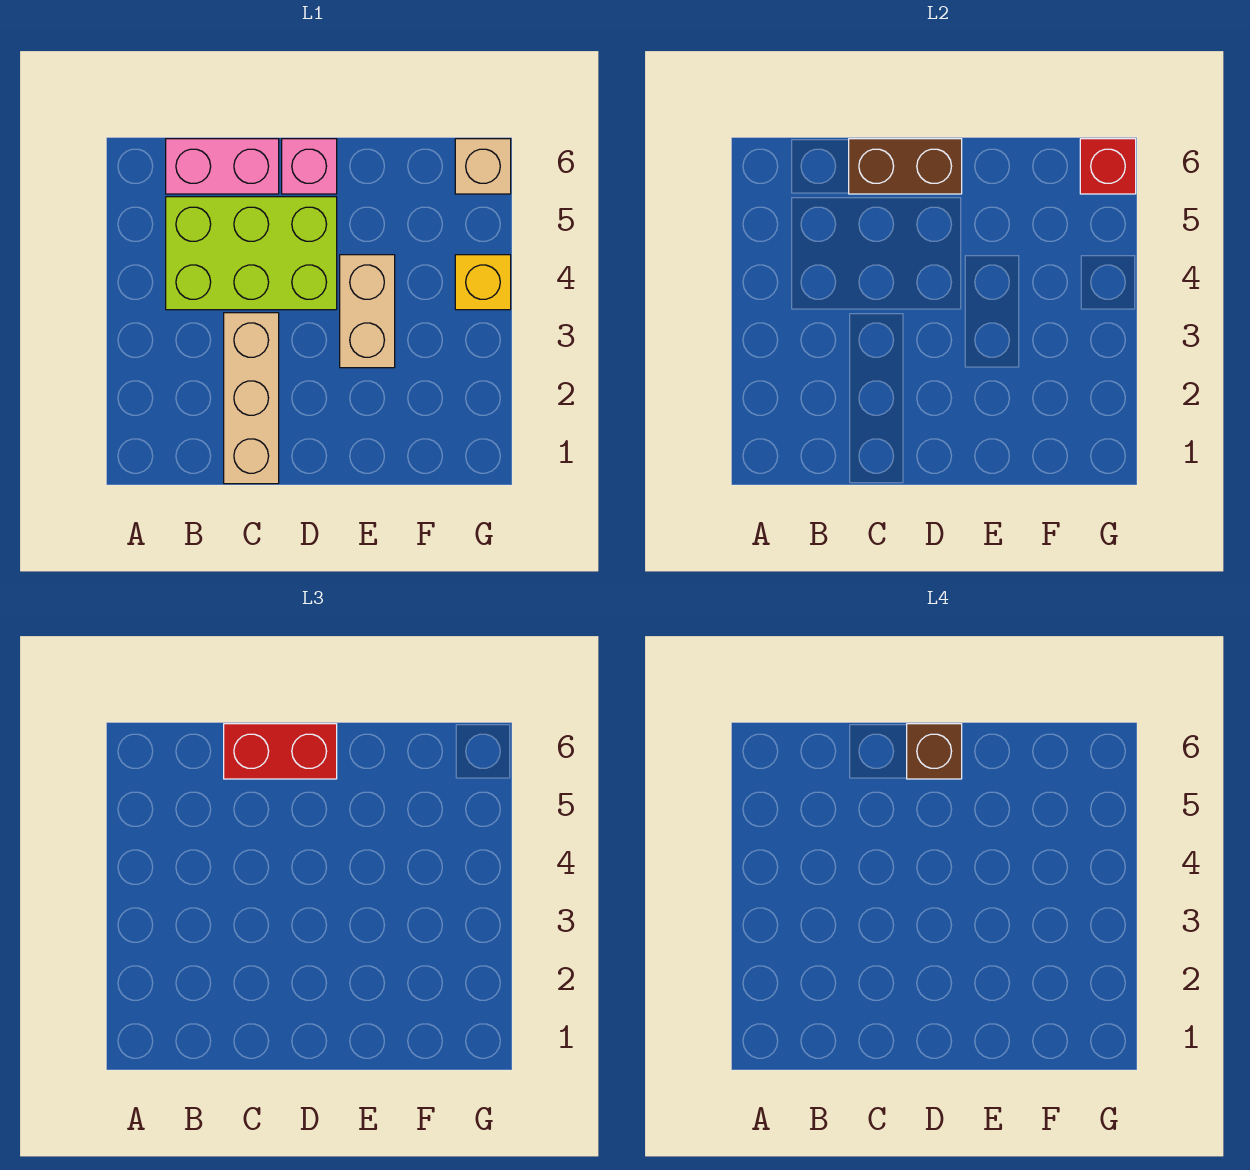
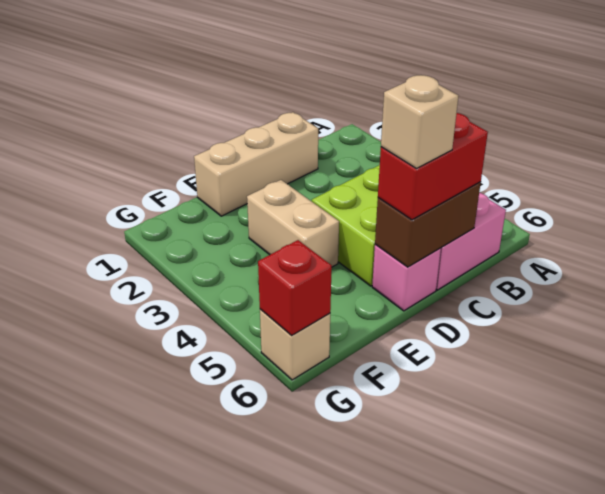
tan brick C1:C3 level 1 -> tan brick C1:E1 level 1
brown brick D6 level 4 -> tan brick D6 level 4
yellow brick G4 level 1 -> none

